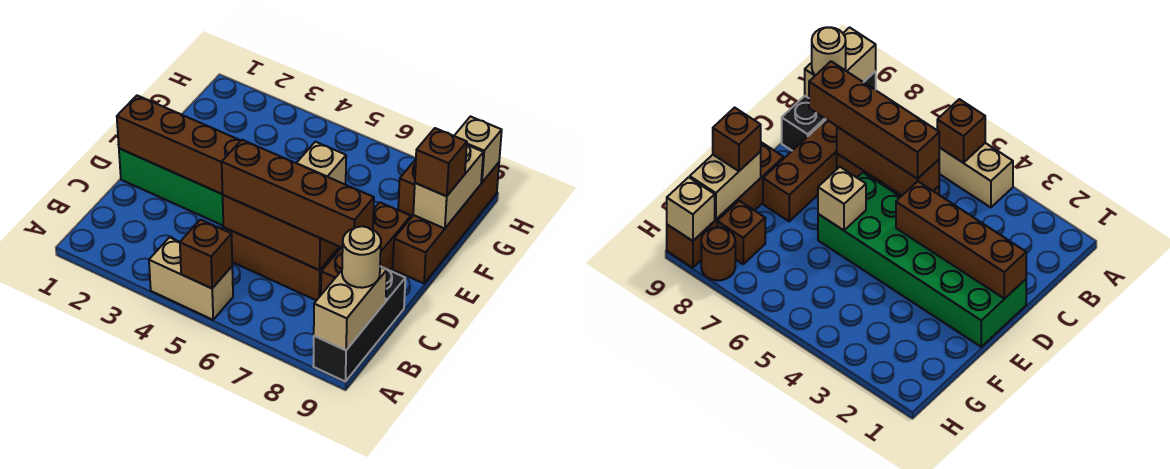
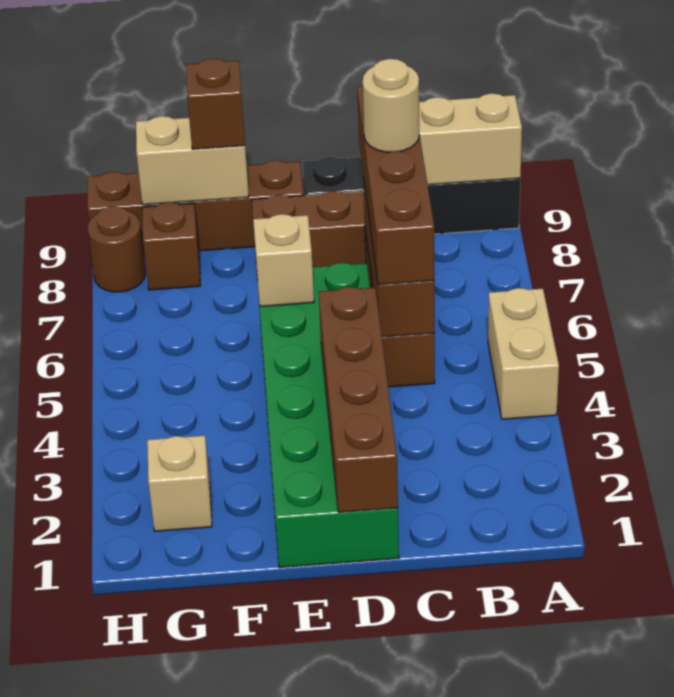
brown brick A5 level 2 -> none
black brick A9:C9 level 1 -> black brick A9:D9 level 1
tan round brick B9 level 3 -> tan round brick C7 level 4
tan brick H9 level 2 -> tan brick G2 level 1

